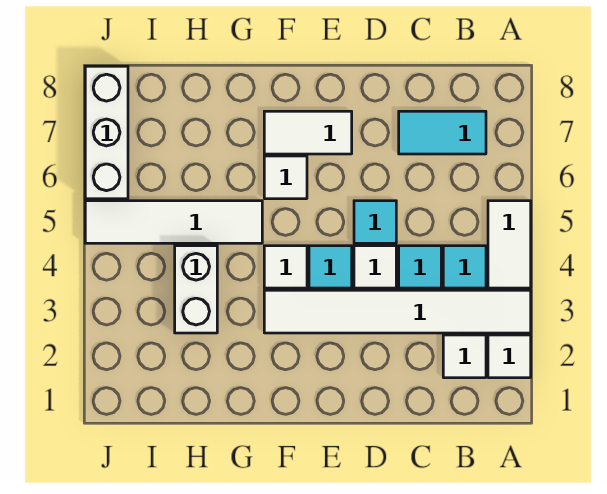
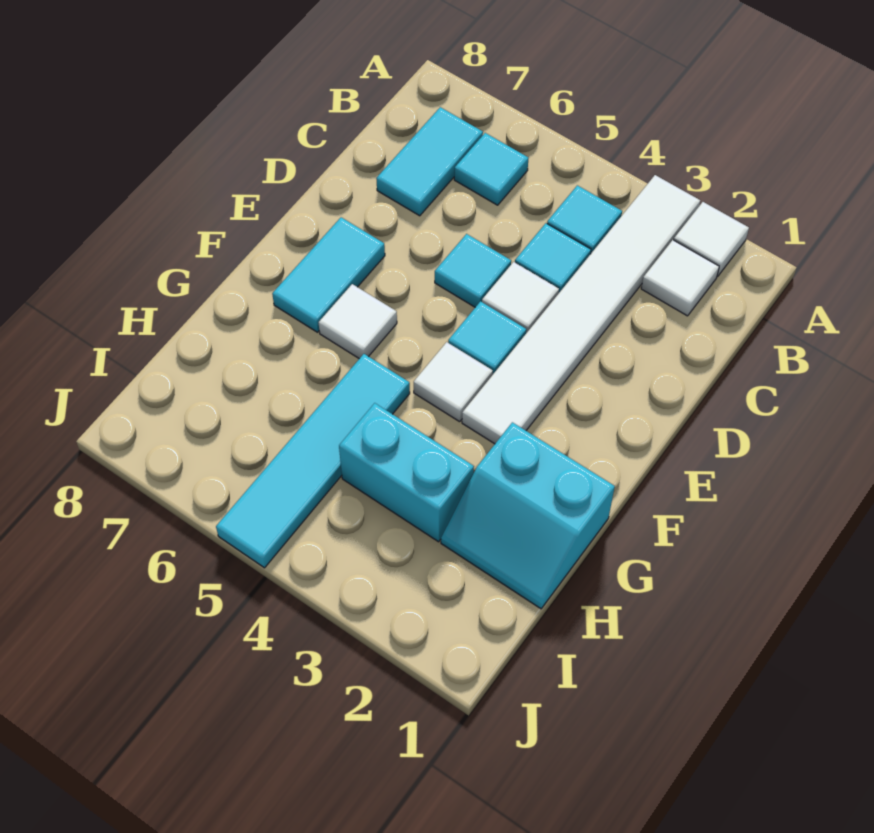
white tile A4:A5 level 1 -> none
none -> cyan tile B6 level 1
white tile E7:F7 level 1 -> cyan tile E7:F7 level 1
none -> cyan slope G1:H2 level 1 top G
white tile G5:J5 level 1 -> cyan tile G5:J5 level 1
white brick H3:H4 level 1 -> cyan brick H3:H4 level 1
white brick J6:J8 level 1 -> none

